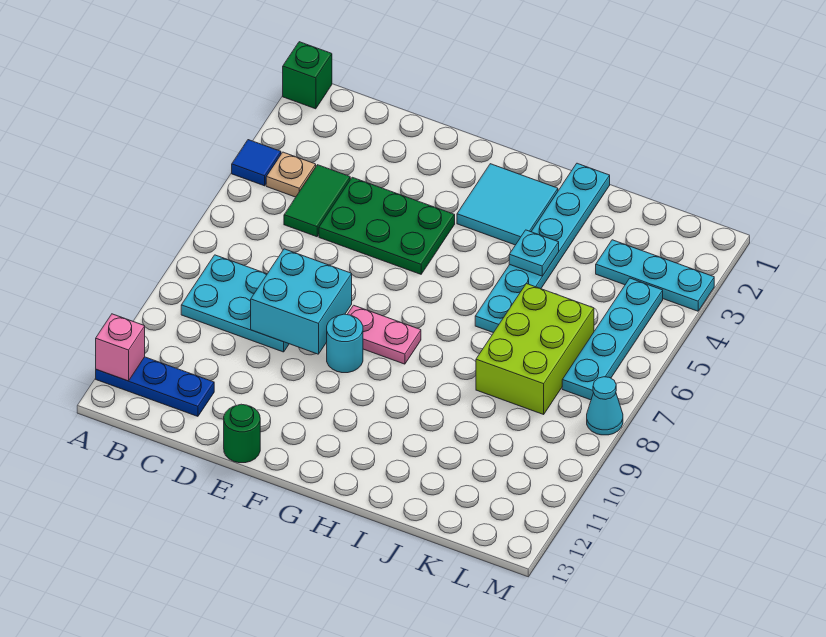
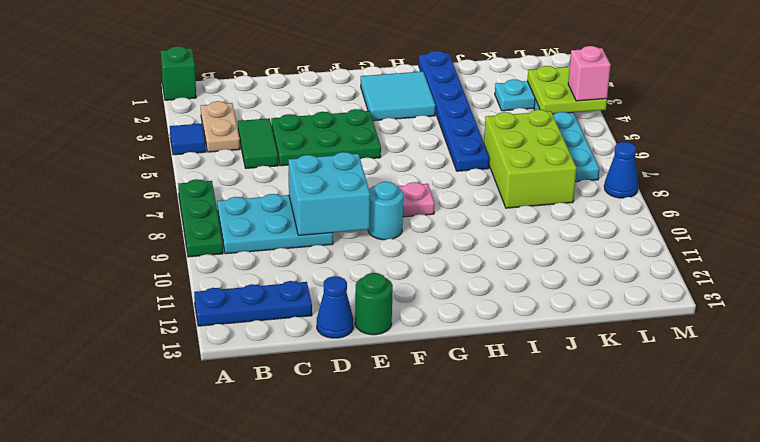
none -> green plate A7:A9 level 1
pink brick A12 level 2 -> pink brick M4 level 3
tan plate B4 level 1 -> tan plate B3:B4 level 1
none -> blue cone D13 level 1
cyan plate I1:I6 level 1 -> blue plate I1:I6 level 1
cyan plate I4 level 2 -> none
none -> lime plate L3:M4 level 2
cyan cone M8 level 1 -> blue cone M8 level 1

